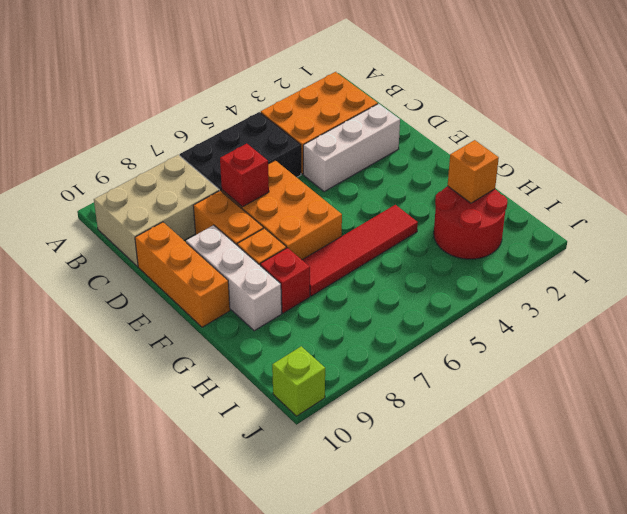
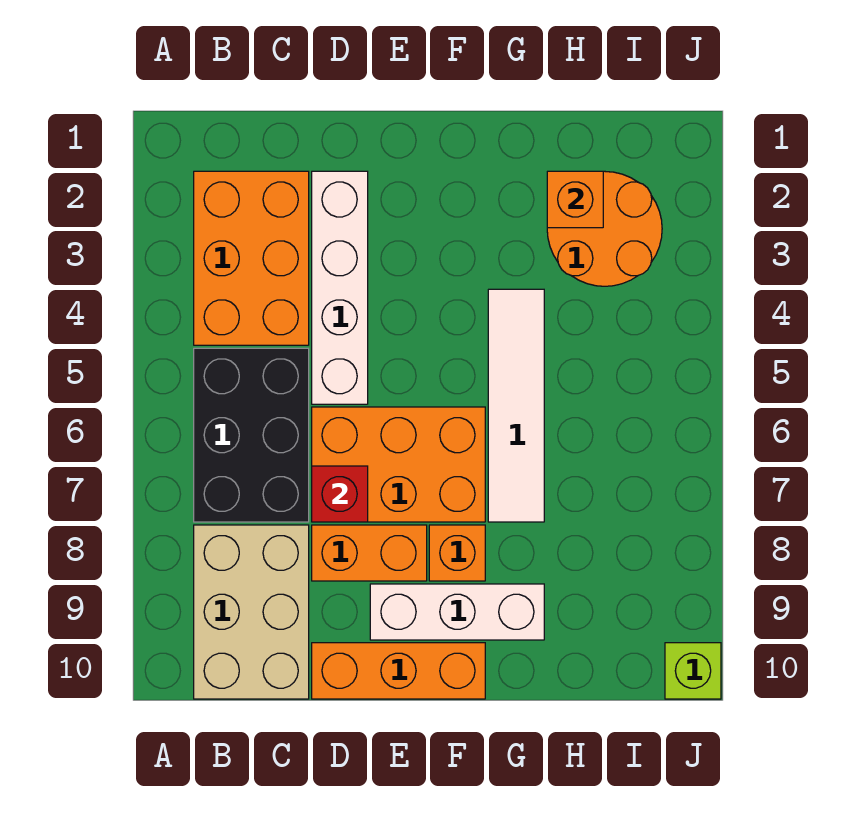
white brick D2:D4 level 1 -> white brick D2:D5 level 1
red tile G4:G7 level 1 -> white tile G4:G7 level 1
red brick G8 level 1 -> none
red round brick H2:I3 level 1 -> orange round brick H2:I3 level 1

